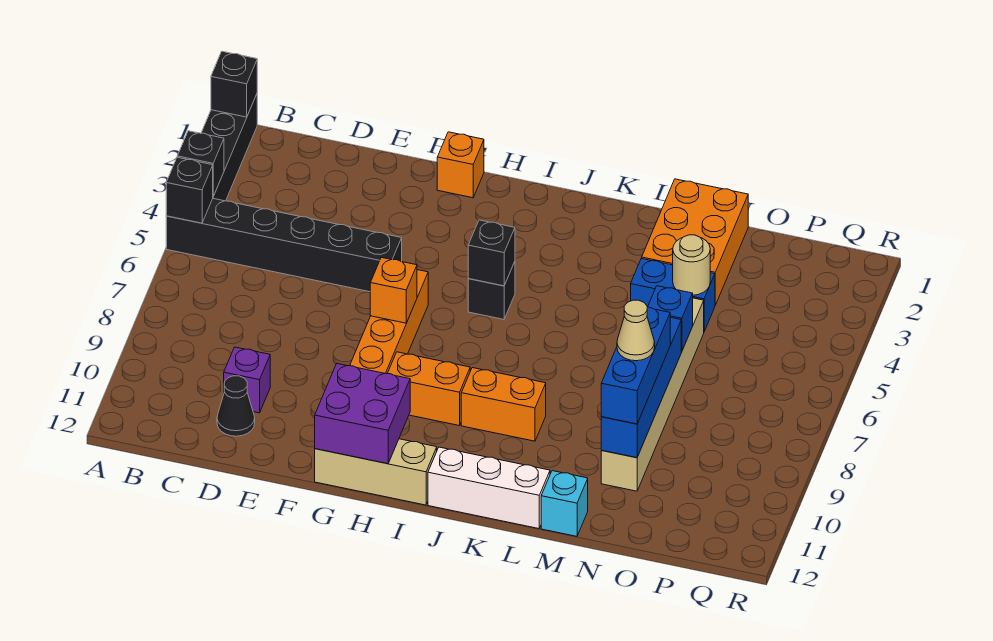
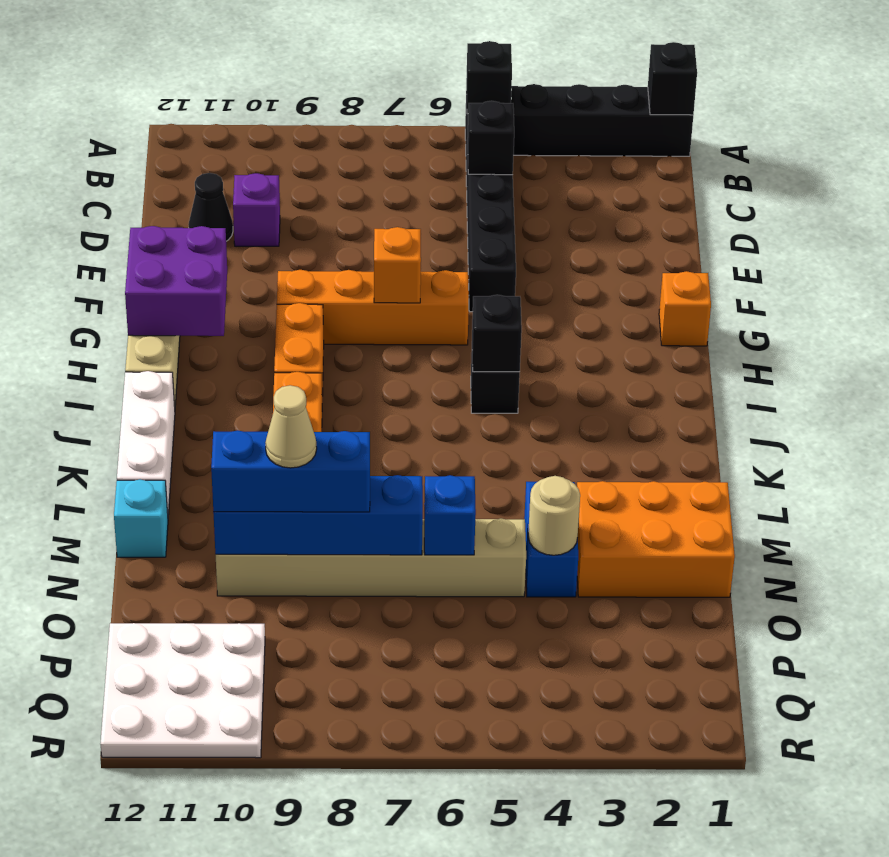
black brick A4 level 2 -> black brick C5 level 2
none -> white plate P10:R12 level 1

